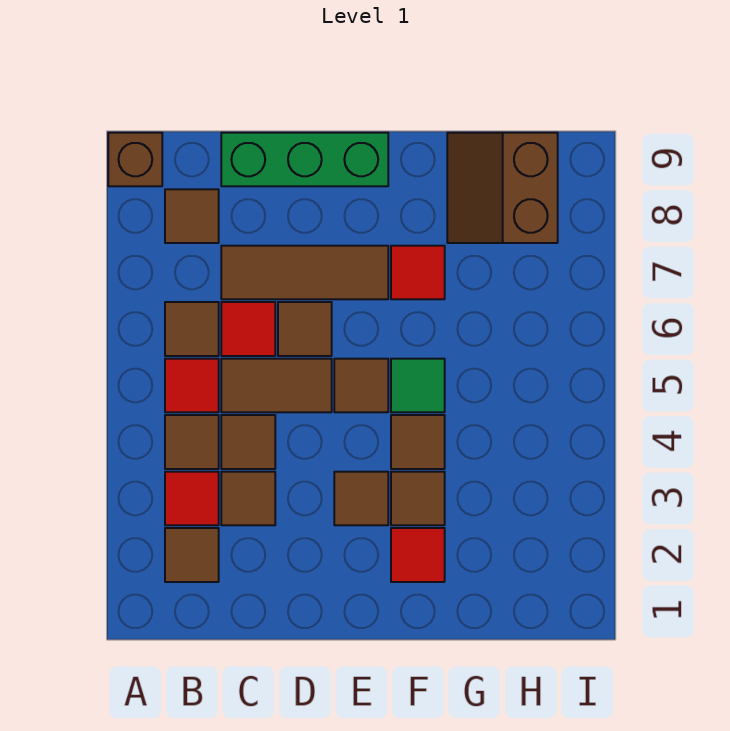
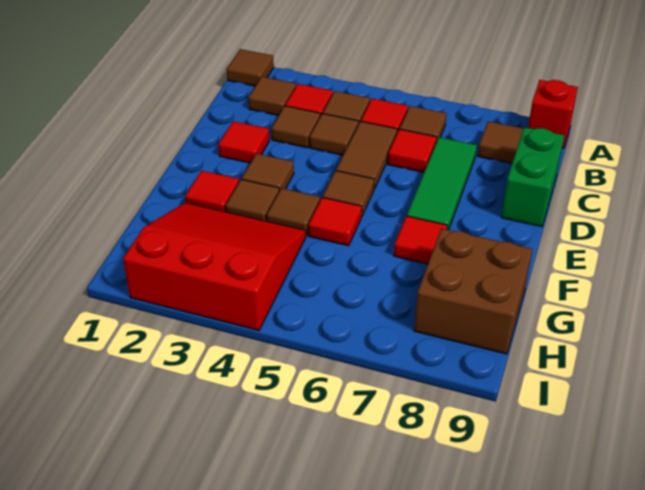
brown brick A9 level 1 -> red brick A9 level 1
brown tile C7:E7 level 1 -> green tile C7:E7 level 1
green brick C9:E9 level 1 -> green brick C9:D9 level 1
none -> red tile D2 level 1
brown tile D6 level 1 -> brown tile A1 level 1
green tile F5 level 1 -> red tile F5 level 1
none -> red slope G2:I4 level 1 top I
brown slope G8:H9 level 1 top H -> brown brick G8:H9 level 1

